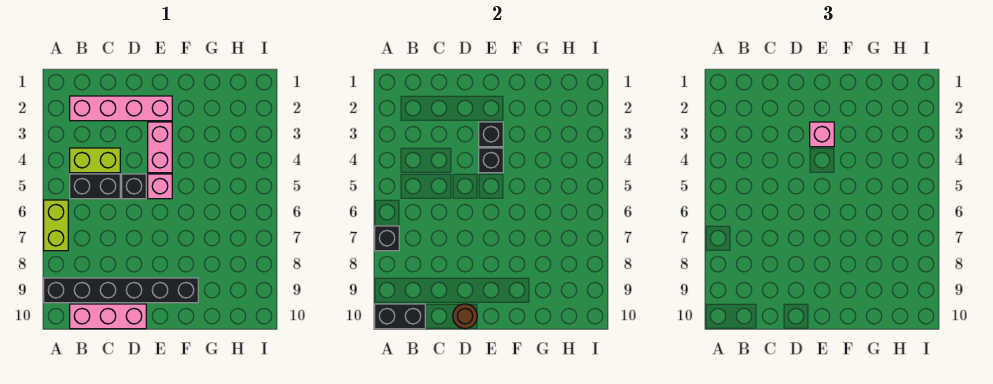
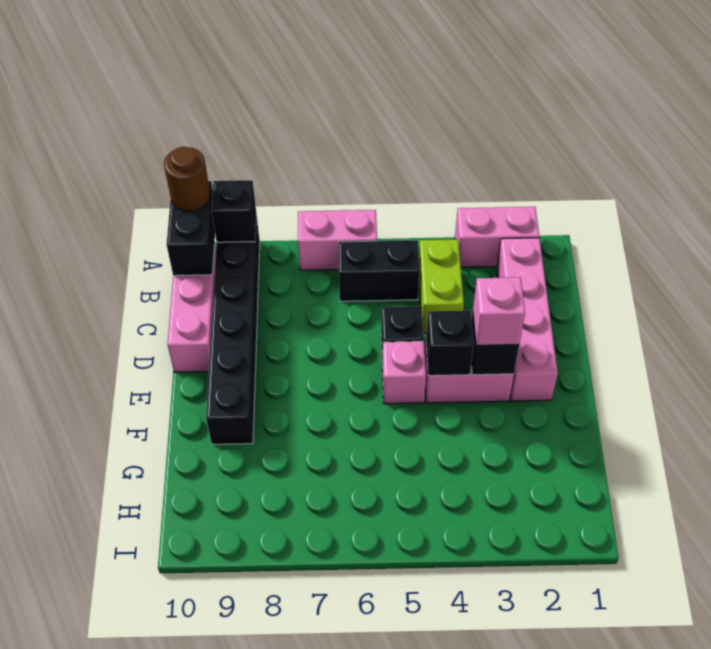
none -> pink brick A2:A3 level 1
lime brick A6:A7 level 1 -> pink brick A6:A7 level 1
black brick A7 level 2 -> black brick A9 level 2
black brick B5:C5 level 1 -> black brick B5:B6 level 1
brown round brick D10 level 2 -> brown round brick A10 level 3

